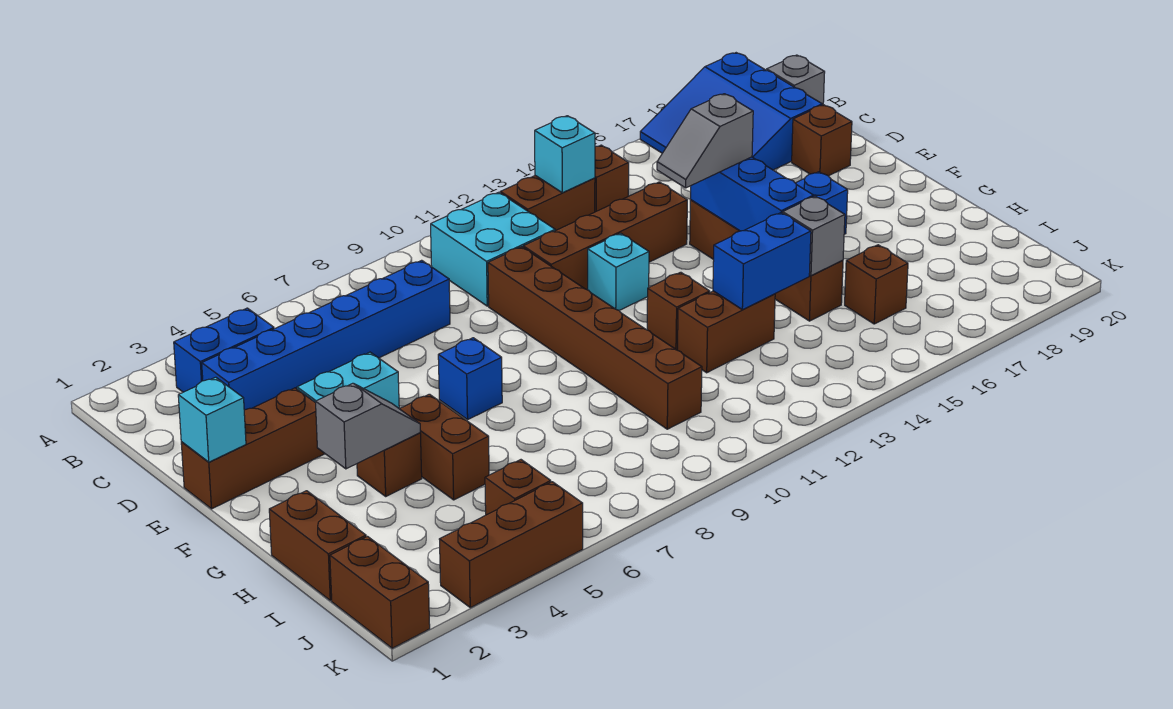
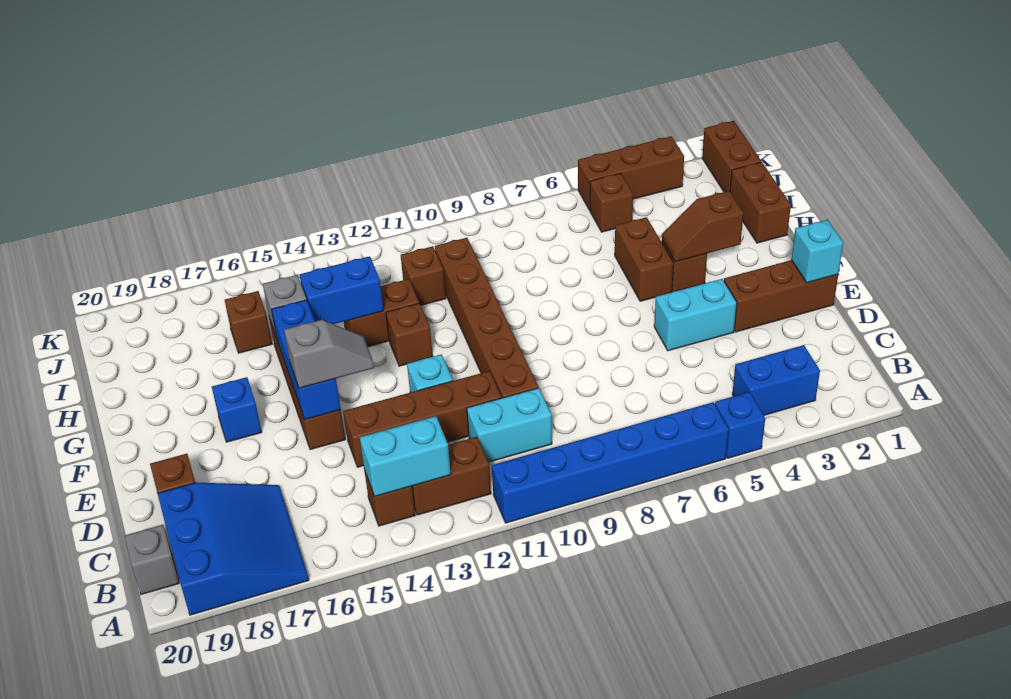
cyan brick B10:C11 level 1 -> cyan brick C10:C11 level 1
cyan brick B13 level 2 -> cyan brick B13:B14 level 2
blue brick C3:C8 level 1 -> blue brick A6:A11 level 1
blue brick F7 level 1 -> blue brick A5 level 1
grey slope G3:G4 level 2 top 3 -> brown slope G3:G4 level 2 top 3
none -> brown brick I11 level 1

